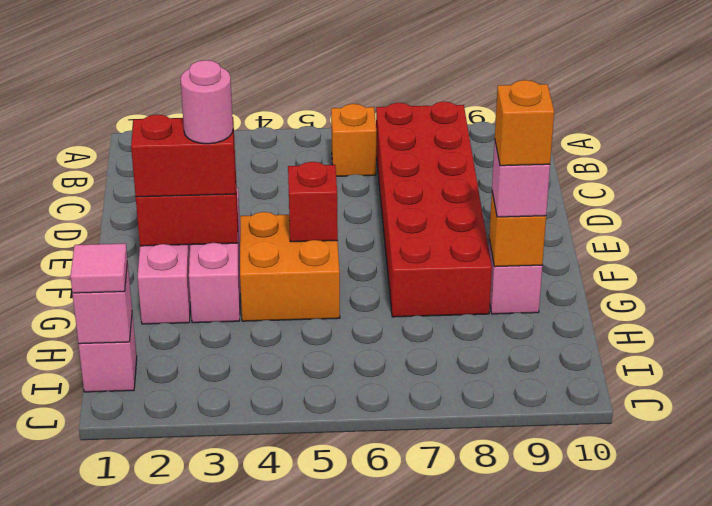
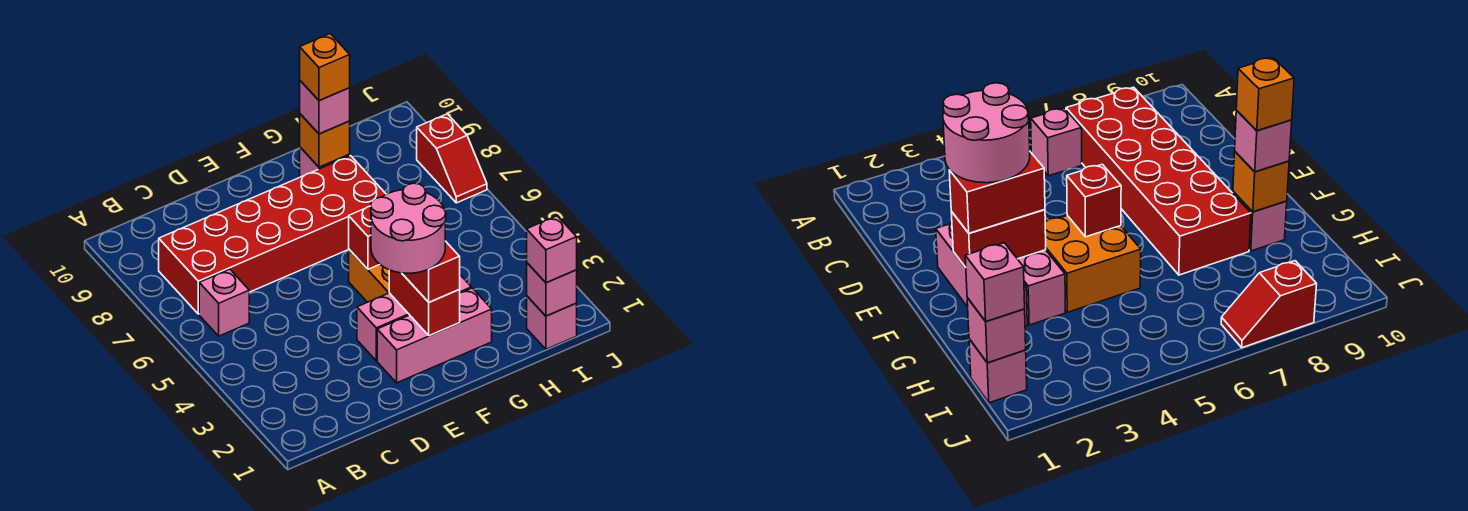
orange brick B6 level 1 -> pink brick B6 level 1
pink round brick F3 level 4 -> pink round brick E2:F3 level 4
pink tile I1 level 3 -> pink brick I1 level 3
none -> red slope J7:J8 level 1 top 8

